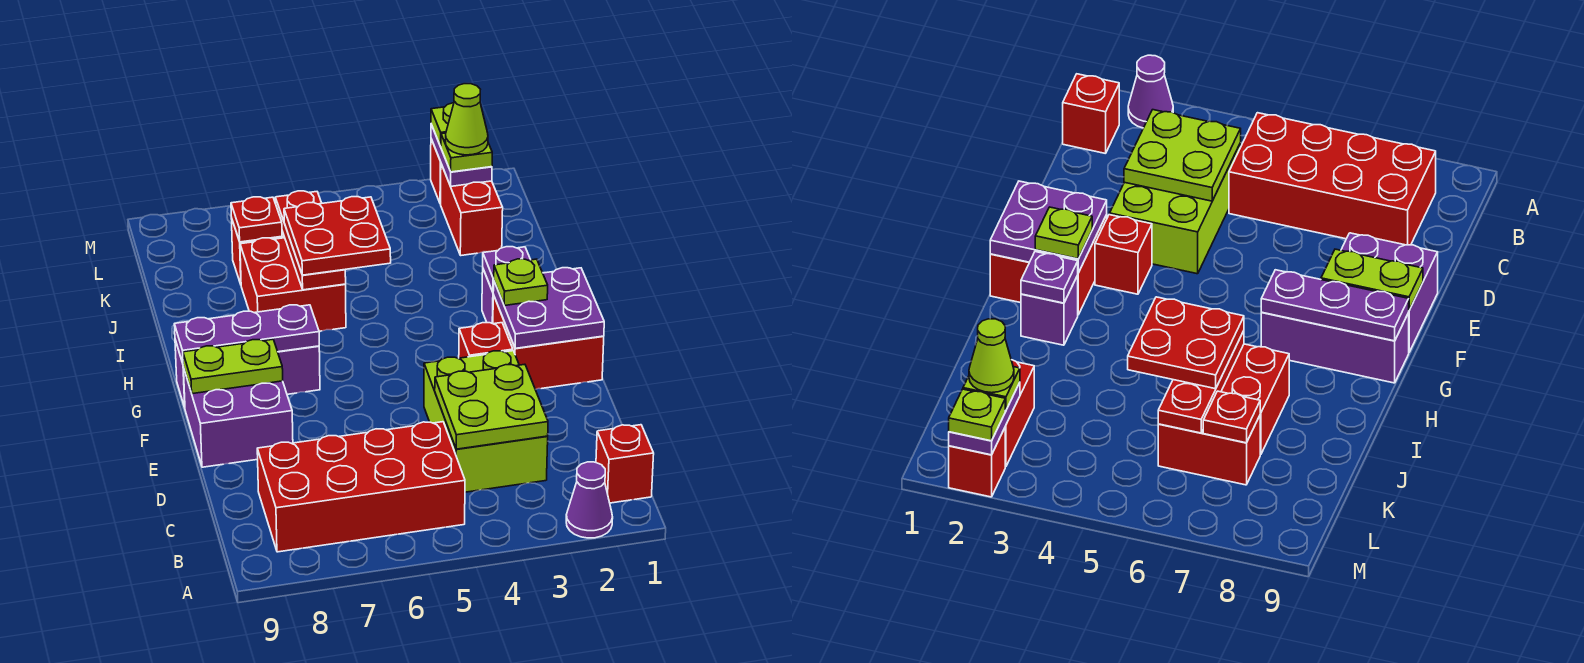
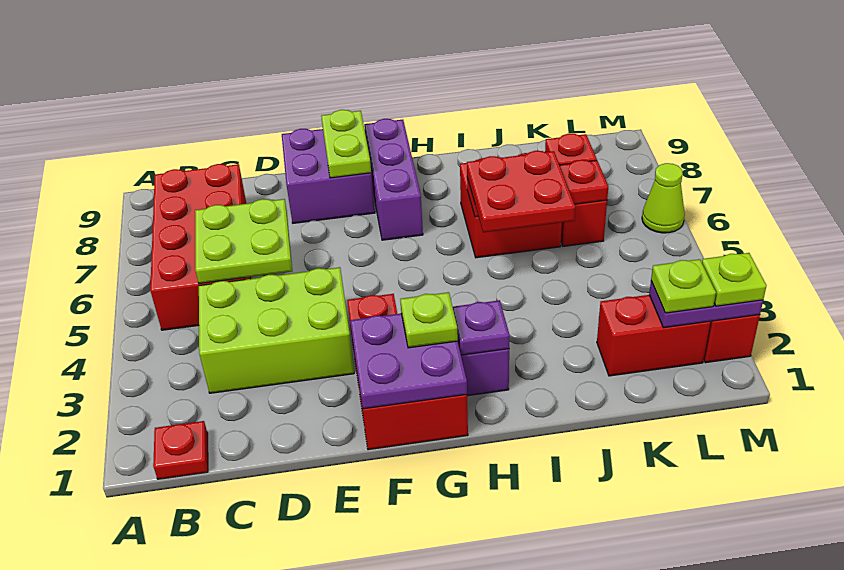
purple cone A2 level 1 -> none
red brick B1 level 1 -> red plate B1 level 1
lime plate C3:D4 level 2 -> lime plate C5:D6 level 2
purple plate G7:G9 level 2 -> none
lime cone L2 level 4 -> lime cone M6 level 1

